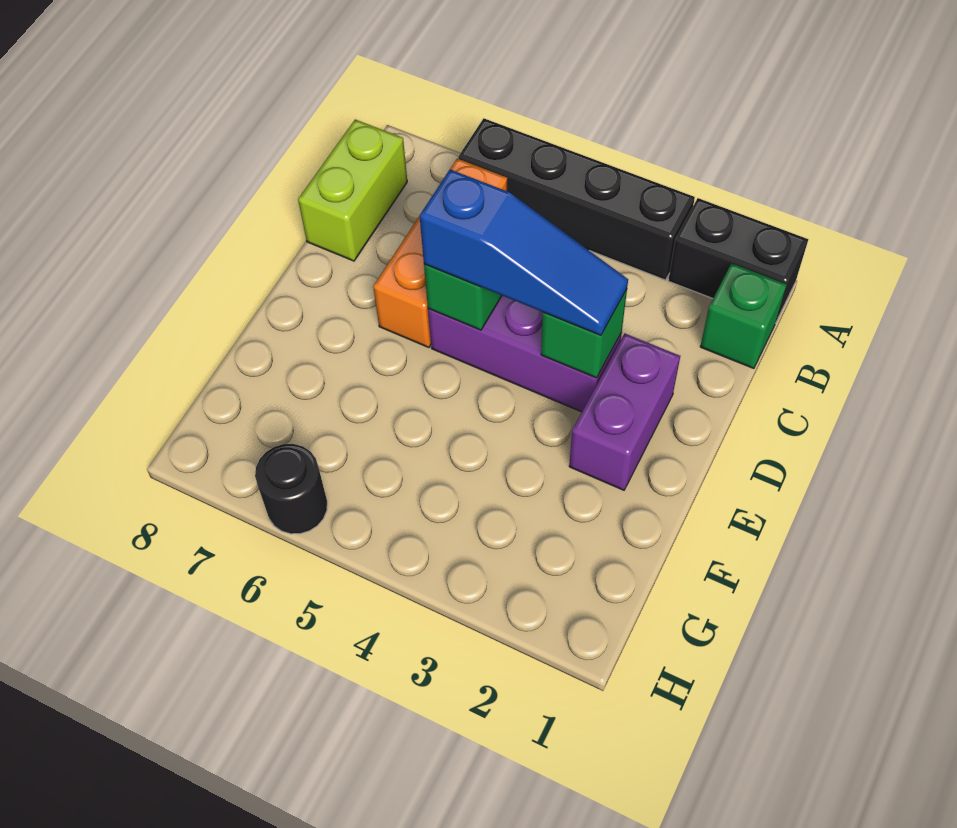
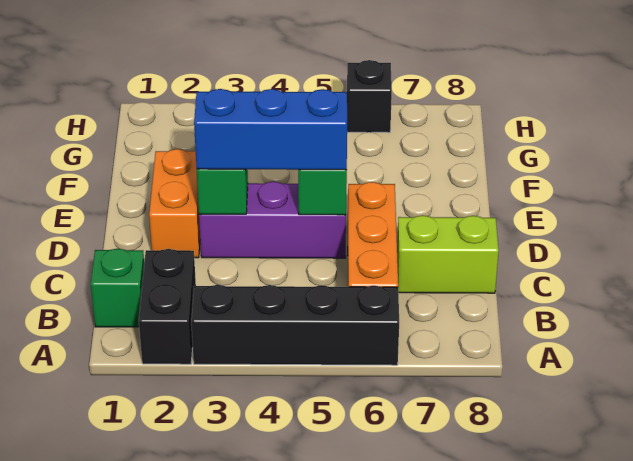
black brick A1:A2 level 1 -> black brick A2:B2 level 1
lime brick B8:C8 level 1 -> lime brick C7:C8 level 1
purple brick D2:E2 level 1 -> orange brick D2:E2 level 1
blue slope D3:D5 level 3 top 5 -> blue brick D3:D5 level 3
black round brick H6 level 1 -> black brick H6 level 1

